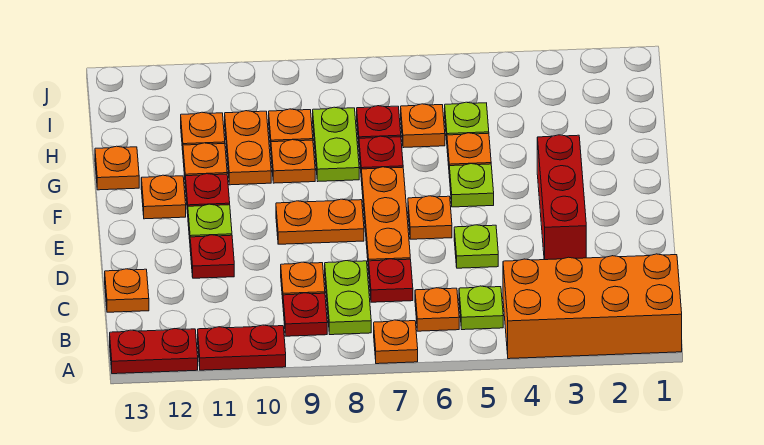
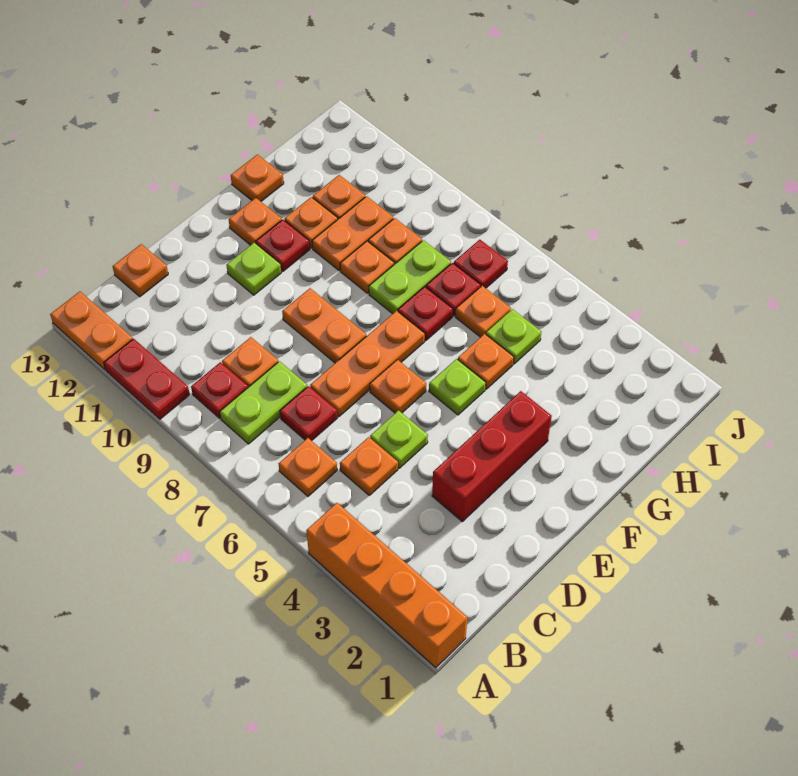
orange brick A1:B4 level 1 -> orange brick A1:A4 level 1
orange plate A7 level 1 -> orange plate C5 level 1
red plate A12:A13 level 1 -> orange plate A12:A13 level 1
lime plate B5 level 1 -> none
red plate D11 level 1 -> red plate I7 level 1

